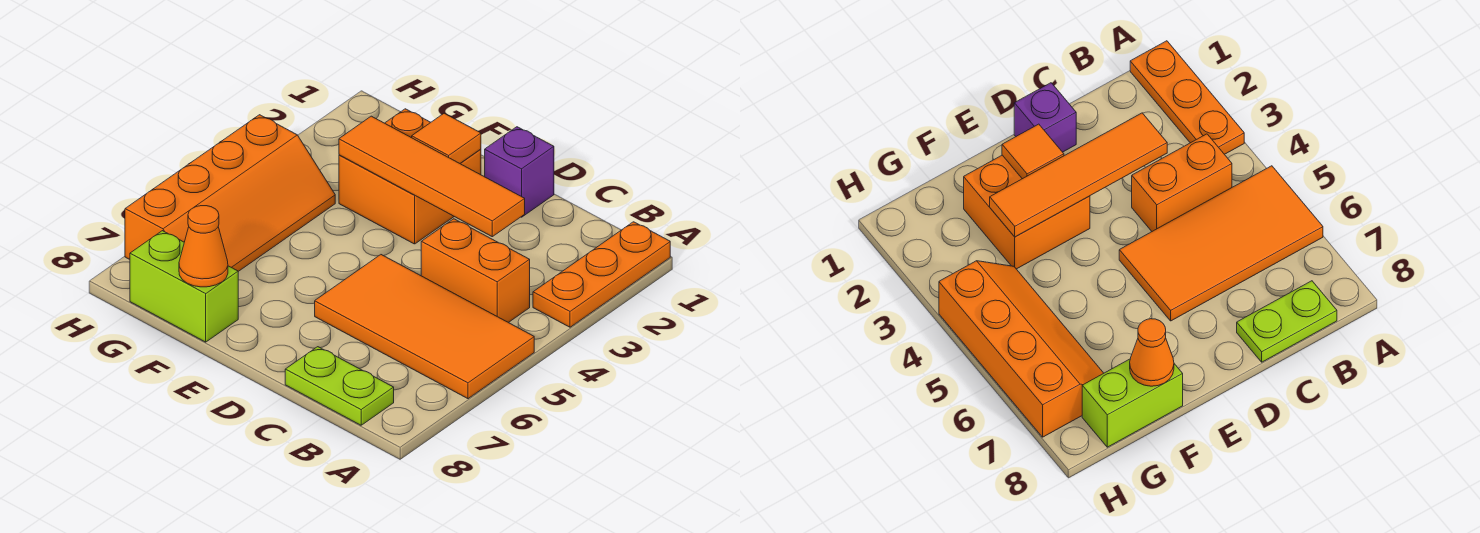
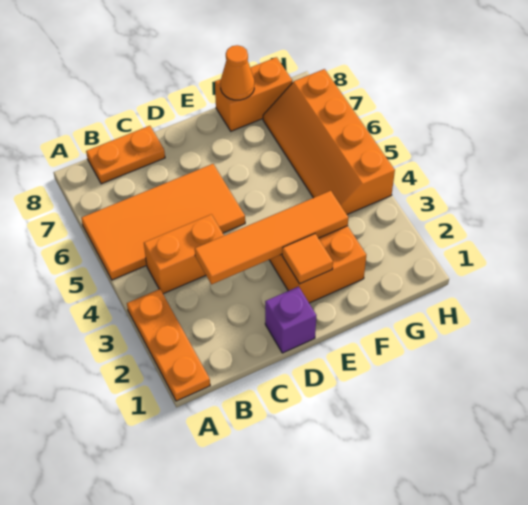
lime plate B8:C8 level 1 -> orange plate B8:C8 level 1
lime brick F8:G8 level 1 -> orange brick F8:G8 level 1

